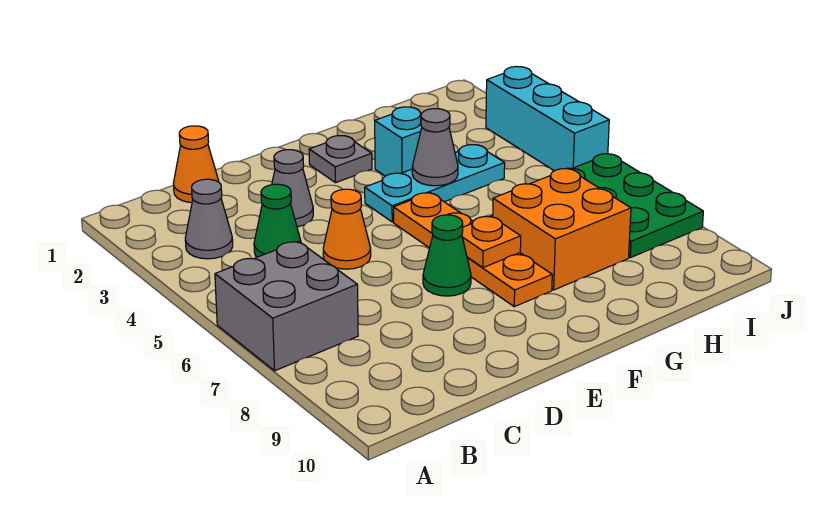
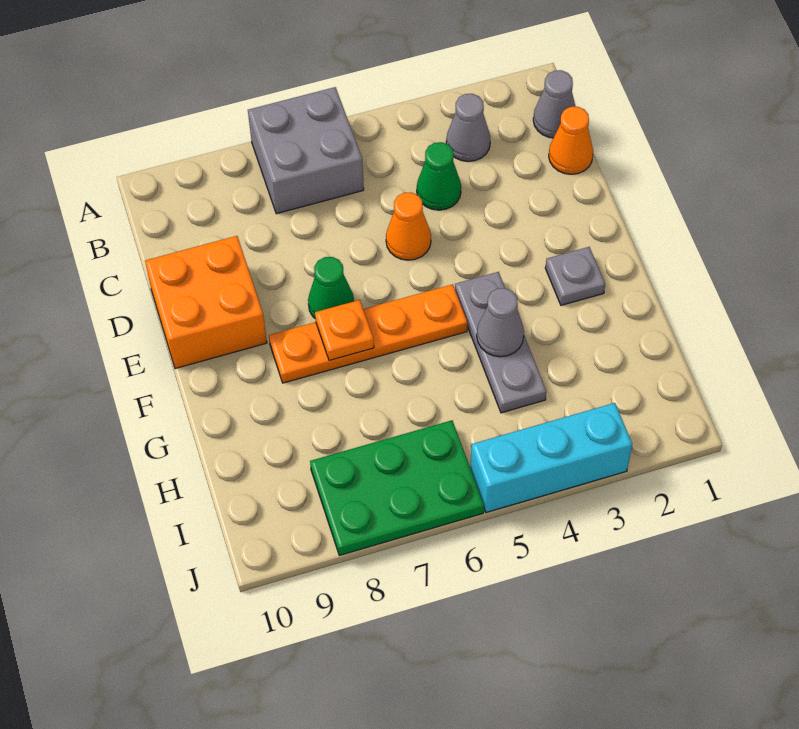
grey cone D3 level 1 -> grey cone B1 level 1
cyan plate F4:H4 level 1 -> grey plate F4:H4 level 1
cyan brick G3 level 1 -> none
orange brick G7:H8 level 1 -> orange brick D9:E10 level 1

